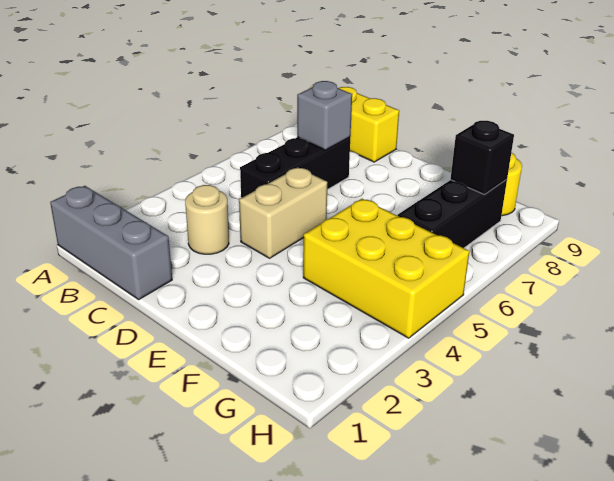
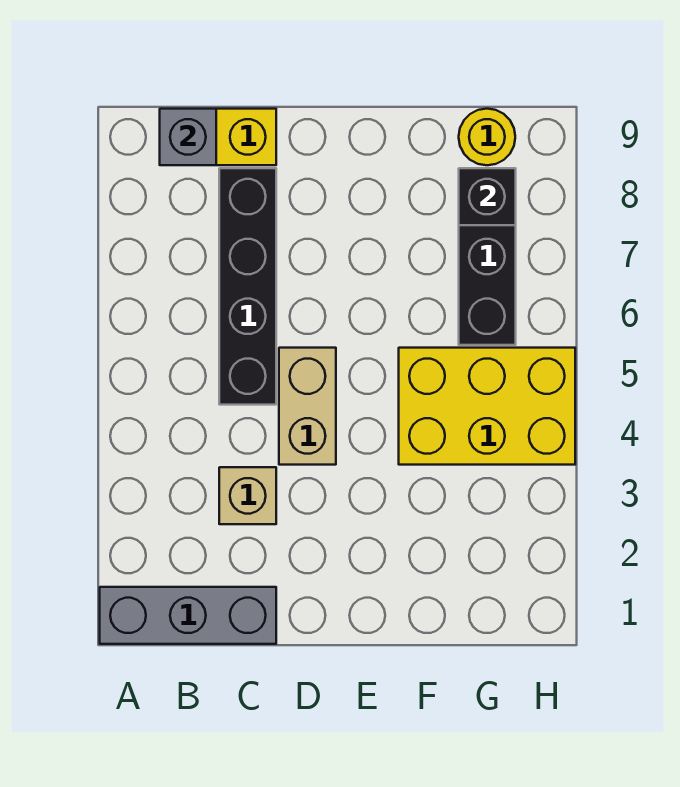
tan round brick C3 level 1 -> tan brick C3 level 1
black brick C5:C7 level 1 -> black brick C5:C8 level 1
grey brick C7 level 2 -> grey brick B9 level 2

